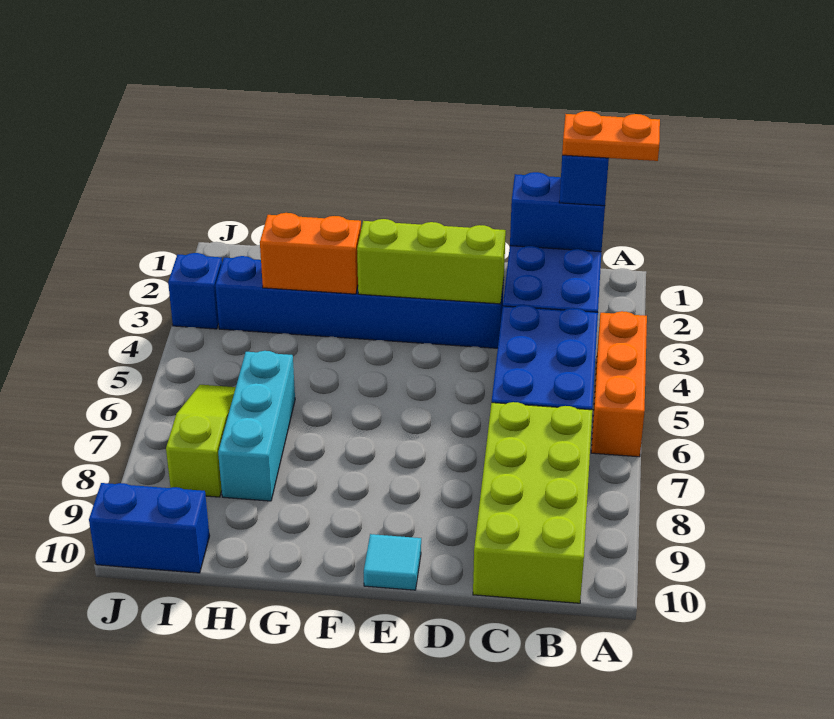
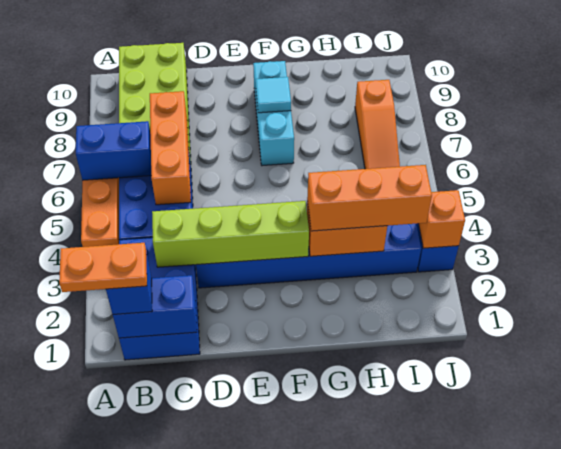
none -> orange brick C5:C7 level 2
lime brick D3:F3 level 2 -> lime brick C3:F3 level 2
cyan tile E10 level 1 -> cyan tile F8 level 2
none -> orange brick G3:I3 level 3
cyan brick H6:H8 level 1 -> cyan brick F7:F9 level 1
lime slope I6:I8 level 1 top 8 -> orange slope I6:I8 level 1 top 8
blue brick I10:J10 level 1 -> blue brick A6:B6 level 2
none -> orange brick J3 level 2

